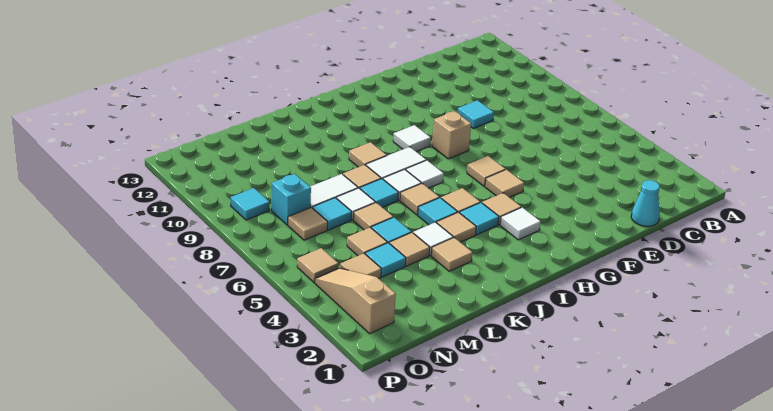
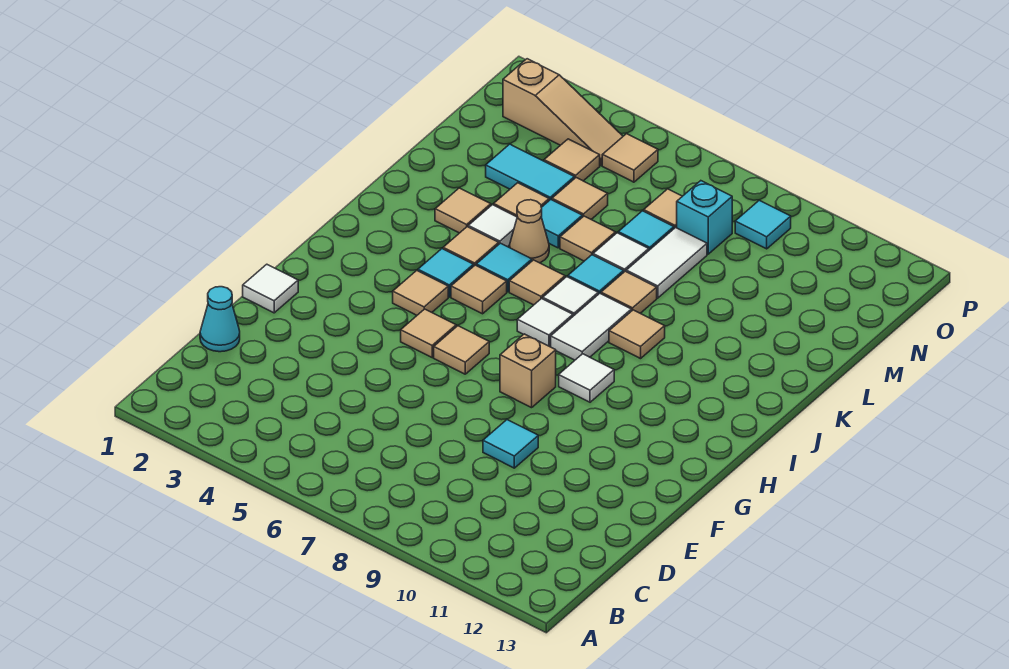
white tile H3 level 1 -> white tile F1 level 1
none -> tan cone K5 level 1
cyan tile M4 level 1 -> cyan tile M3:M4 level 1

